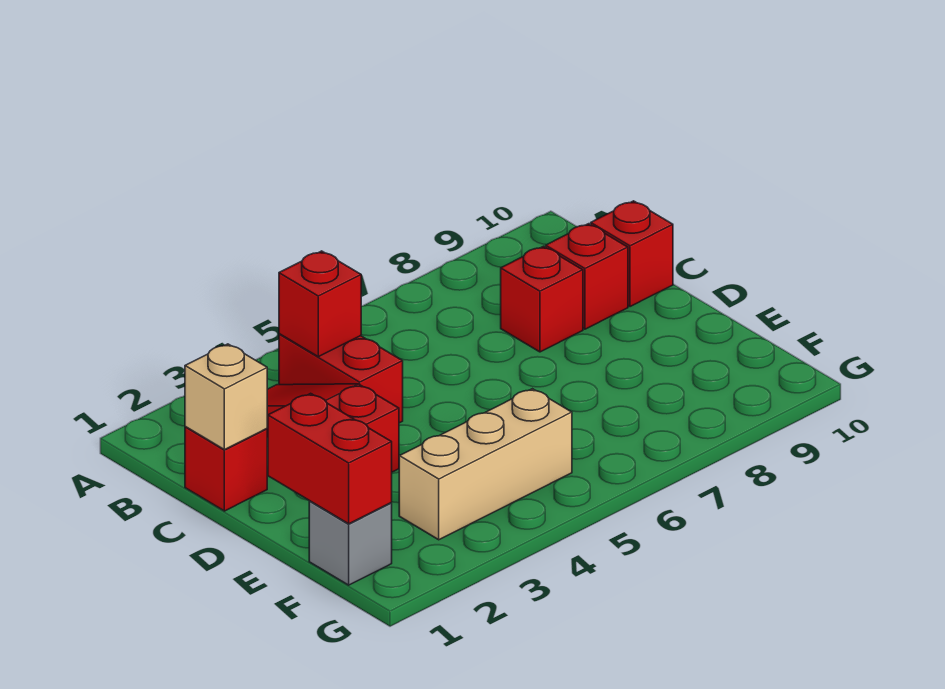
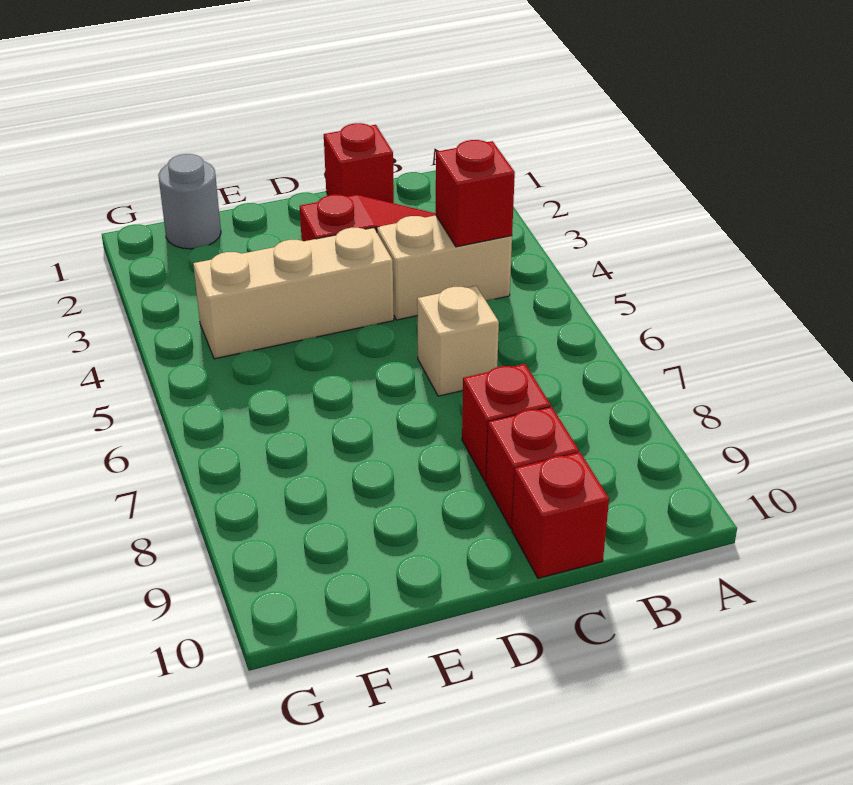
red brick B4:C4 level 1 -> tan brick B4:C4 level 1
tan brick C1 level 2 -> tan brick C6 level 1
red brick E1:F1 level 2 -> none
grey brick F1 level 1 -> grey round brick F1 level 1
tan brick F3:F5 level 1 -> tan brick D4:F4 level 1

